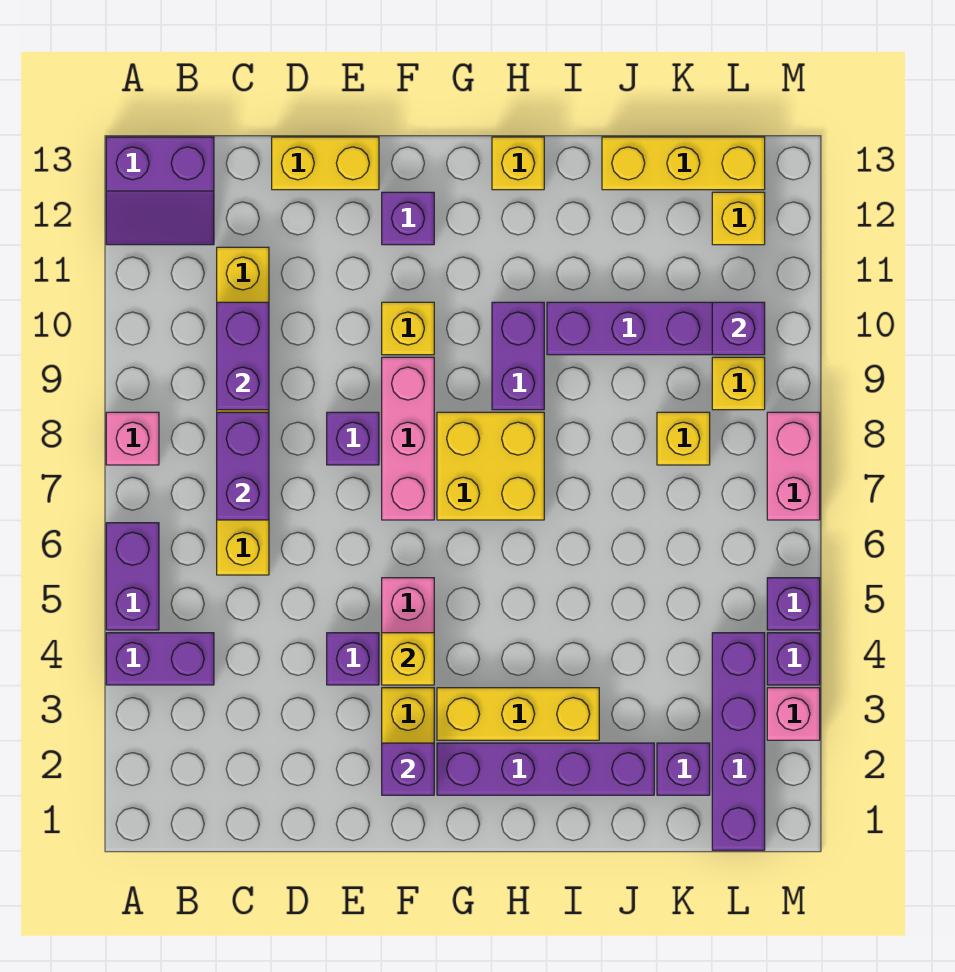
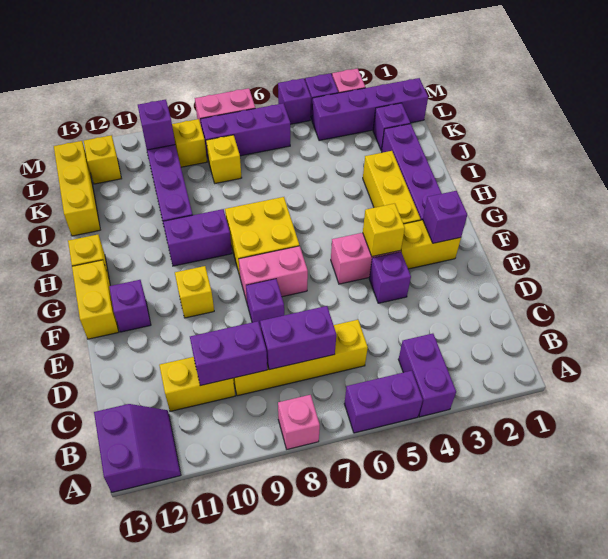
yellow brick D13:E13 level 1 -> yellow brick F13:G13 level 1
pink brick F7:F9 level 1 -> pink brick F7:F8 level 1
none -> purple brick L6:L8 level 1

